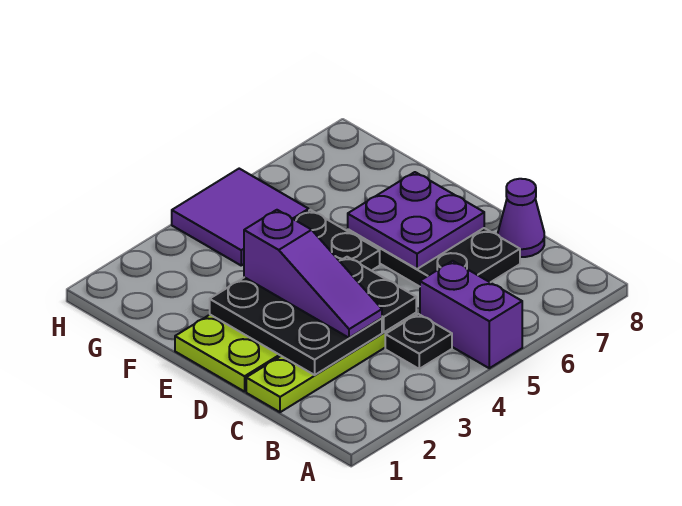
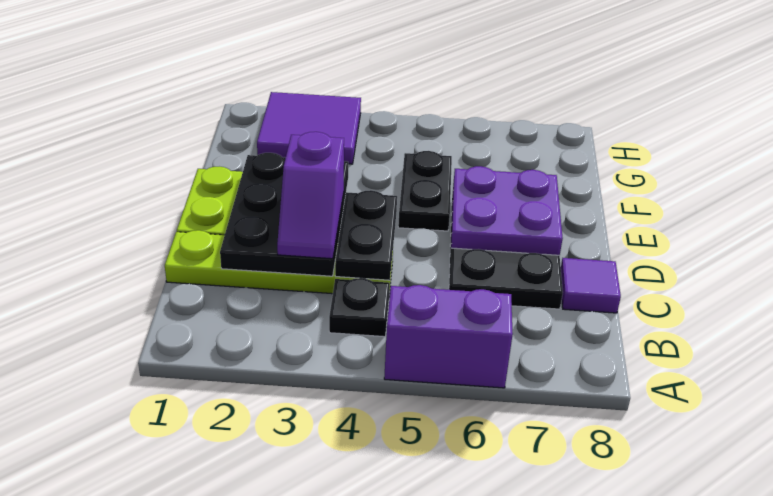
purple brick A5:B5 level 1 -> purple brick A5:A6 level 1
purple slope C3:E3 level 3 top E -> purple slope C3:D3 level 3 top D
purple cone C8 level 1 -> purple tile C8 level 1
purple tile G4:H5 level 1 -> purple tile G2:H3 level 1

